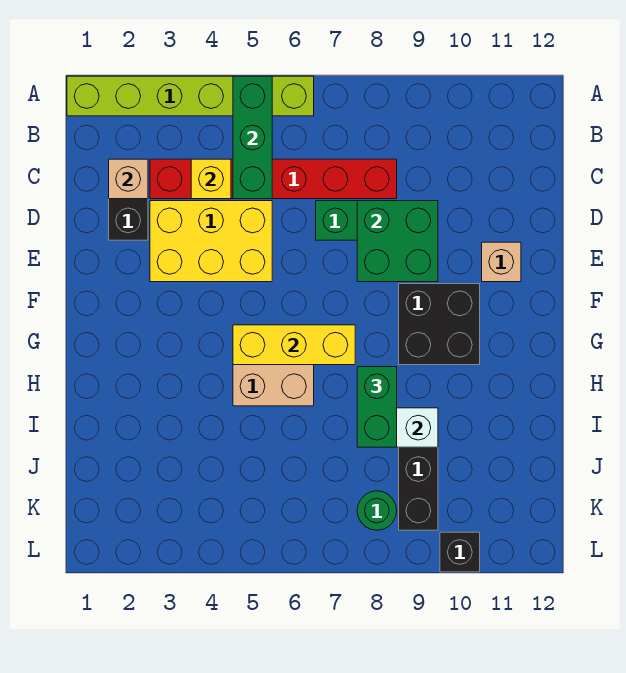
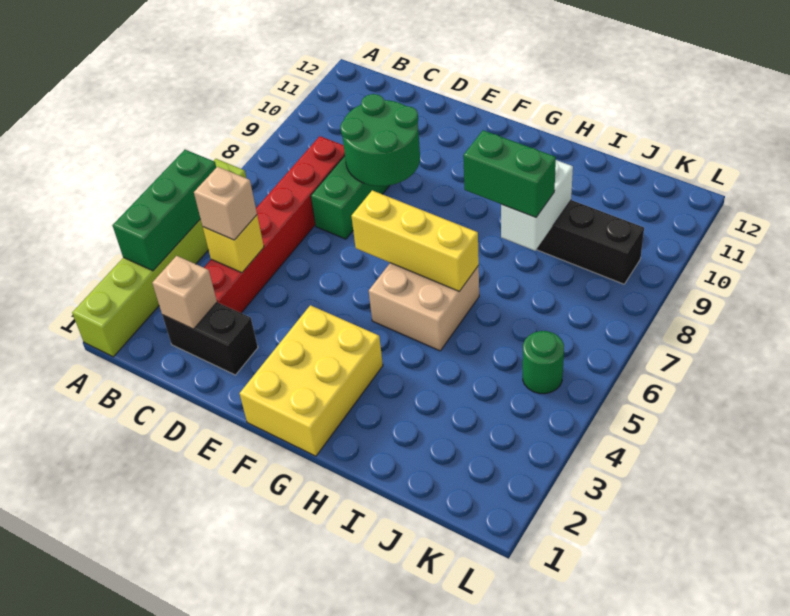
green brick A5:C5 level 2 -> green brick A3:A5 level 2
yellow brick D3:E5 level 1 -> yellow brick F1:G3 level 1
green brick D8:E9 level 2 -> green round brick D8:E9 level 2
tan brick E11 level 1 -> tan brick C4 level 3
black brick F9:G10 level 1 -> none
yellow brick G5:G7 level 2 -> yellow brick F6:H6 level 2
green round brick K8 level 1 -> green round brick K5 level 1
black brick L10 level 1 -> none

